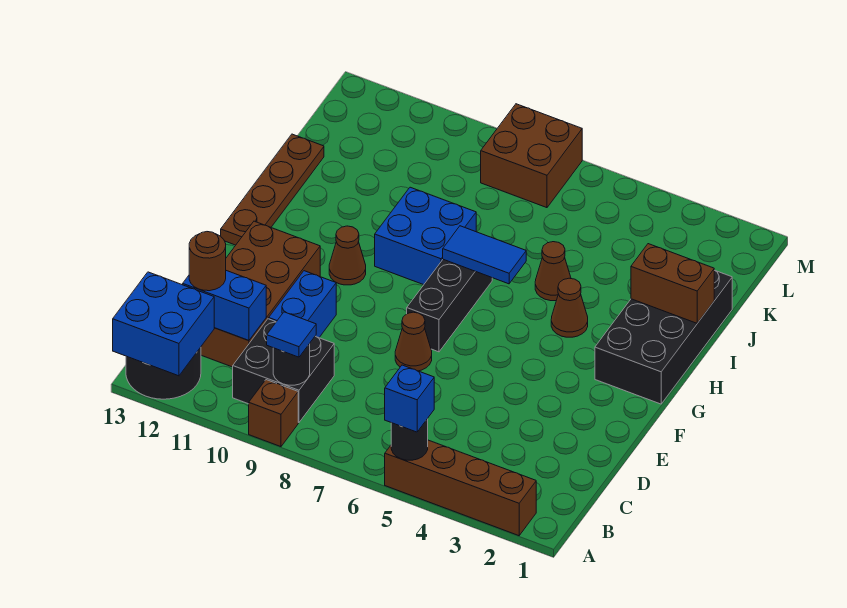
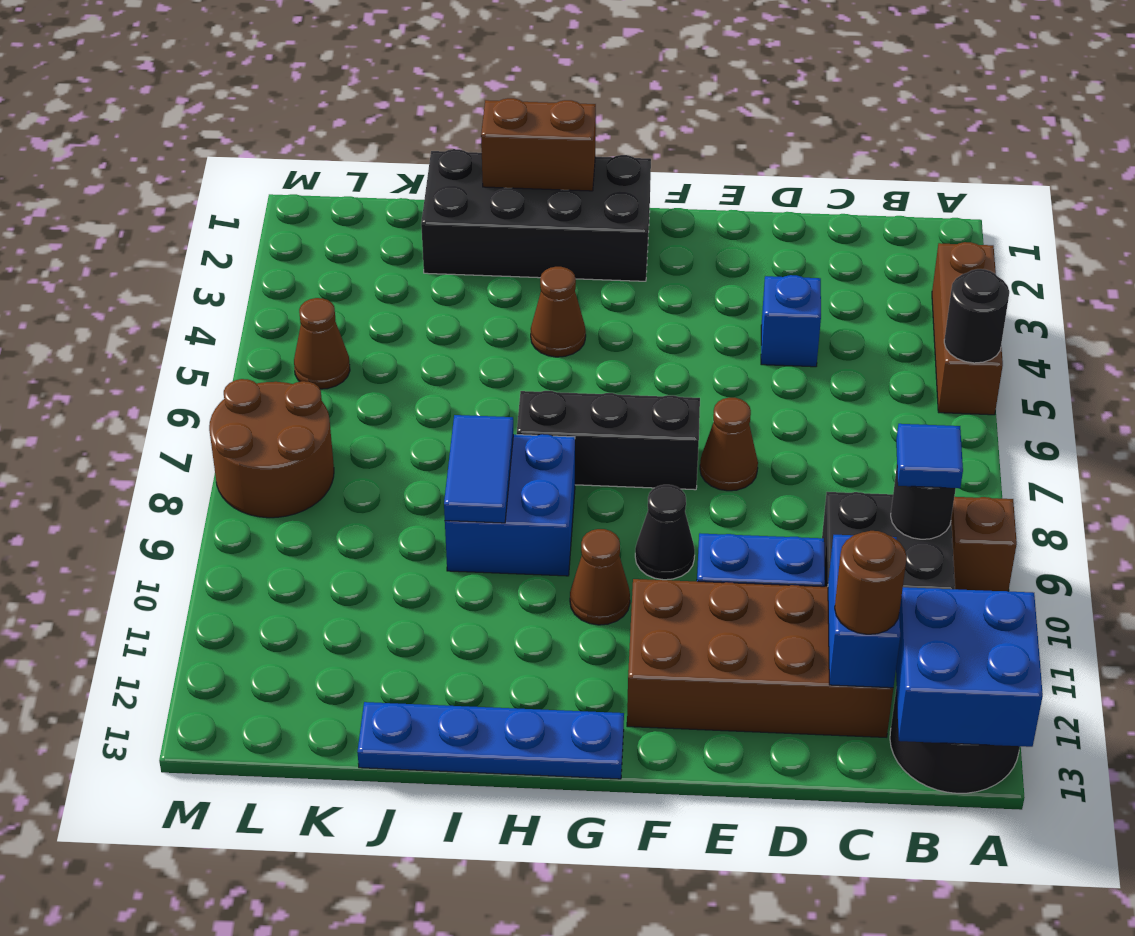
brown brick A2:A5 level 1 -> brown brick A3:A5 level 1
blue brick A5 level 3 -> blue brick D4 level 1
none -> black cone F9 level 1
brown plate G13:J13 level 1 -> blue plate G13:J13 level 1
blue tile H6:H7 level 2 -> blue tile I8:I9 level 2
brown brick I1:I2 level 2 -> brown brick H1:I1 level 2
brown cone I5 level 1 -> brown cone L5 level 1
brown brick L7:M8 level 1 -> brown round brick L7:M8 level 1

